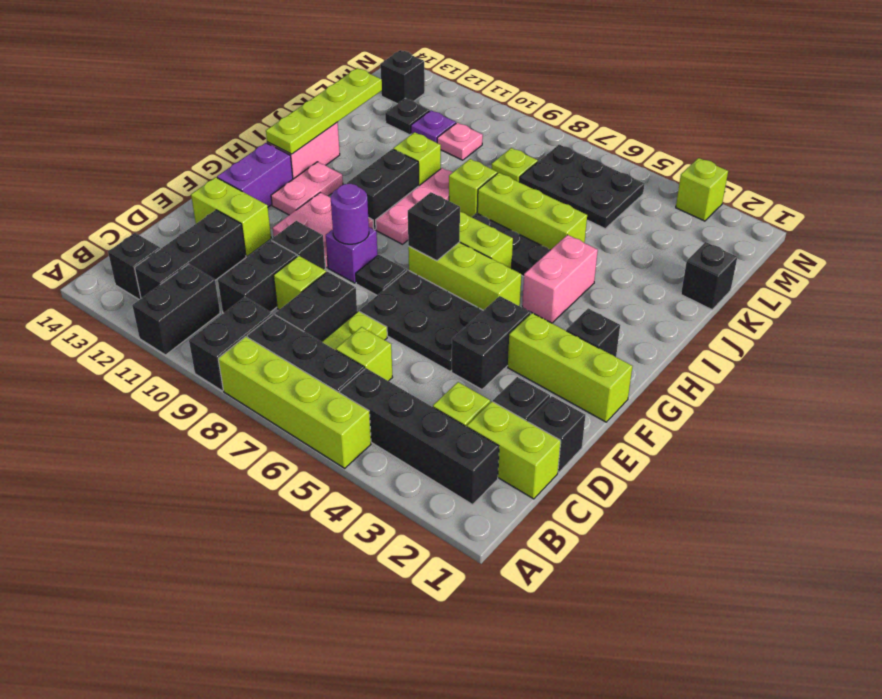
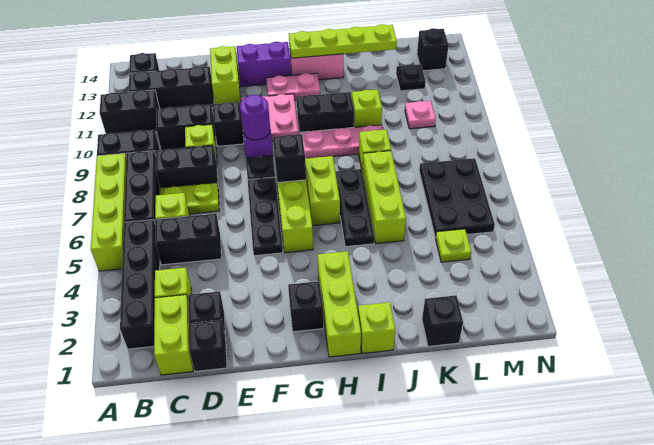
black brick E4:F4 level 1 -> black brick C5:D5 level 1
black plate E5:F7 level 1 -> black plate F5:F7 level 1
lime brick F1:F3 level 1 -> lime brick H1:H3 level 1
pink brick H4:I4 level 1 -> none
lime plate L8 level 1 -> lime plate L4 level 1
purple plate L11 level 1 -> none
lime brick N3 level 1 -> lime brick I1 level 1

